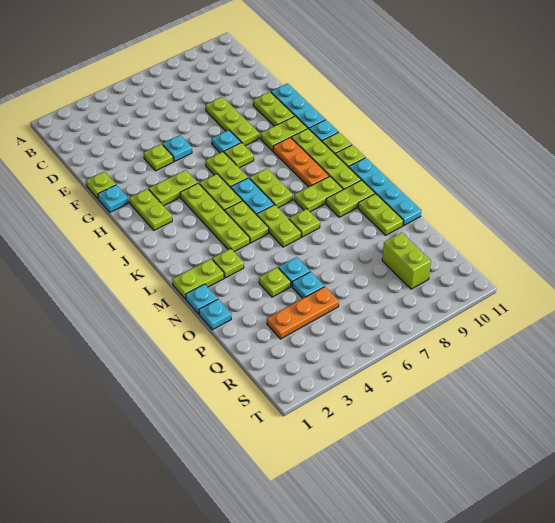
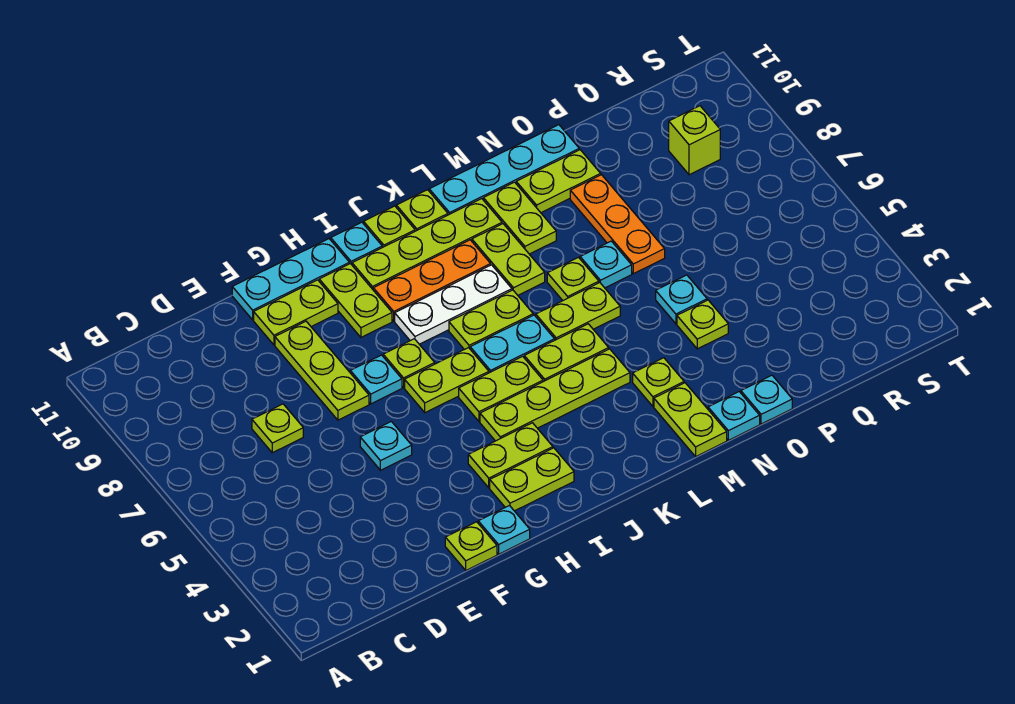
lime plate E8:G8 level 1 -> lime plate F7:F9 level 1
lime plate F4 level 1 -> lime plate D7 level 1
lime plate H3:H4 level 1 -> lime plate H3:I3 level 1
none -> white plate I8:K8 level 1
cyan plate P5 level 1 -> cyan plate N7 level 1
orange plate Q3:Q5 level 1 -> orange plate O7:O9 level 1
lime brick Q9:R9 level 1 -> lime brick R9 level 1

